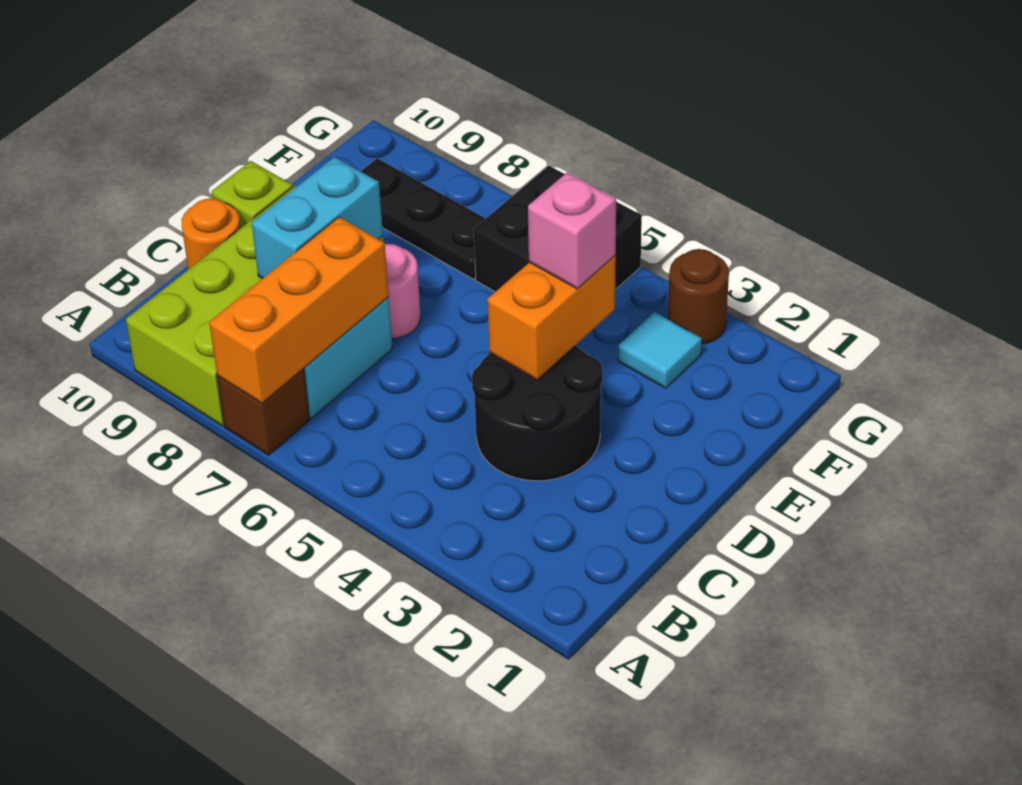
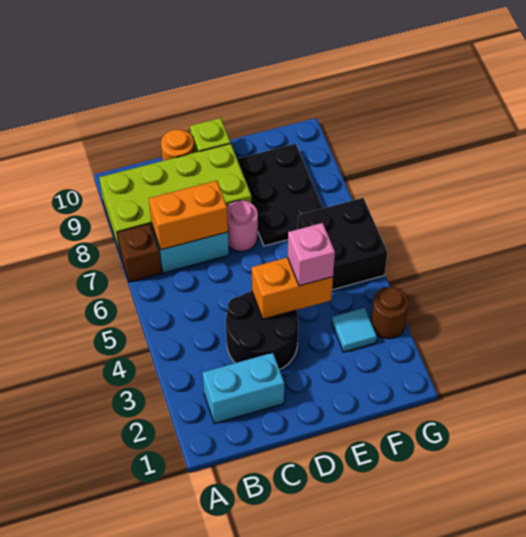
orange brick A7:C7 level 2 -> orange brick B7:C7 level 2
cyan brick C8:D8 level 2 -> cyan brick B2:C2 level 1
black plate F7:F9 level 1 -> black plate E7:F9 level 1

